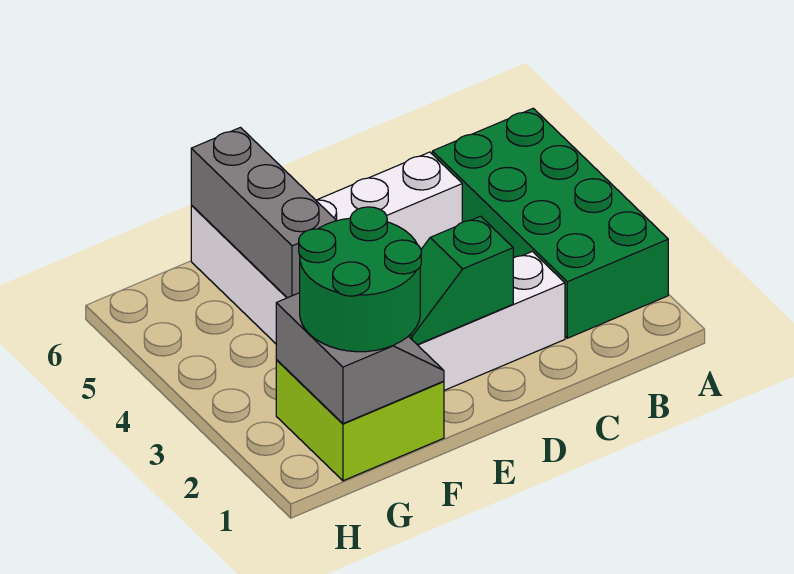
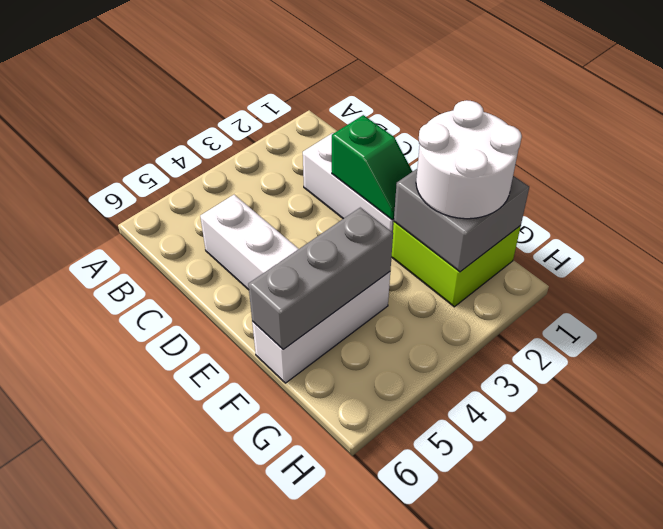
green brick A2:B5 level 1 -> none
grey slope F1:G2 level 2 top G -> grey brick F1:G2 level 2
green round brick F1:G2 level 3 -> white round brick F1:G2 level 3

